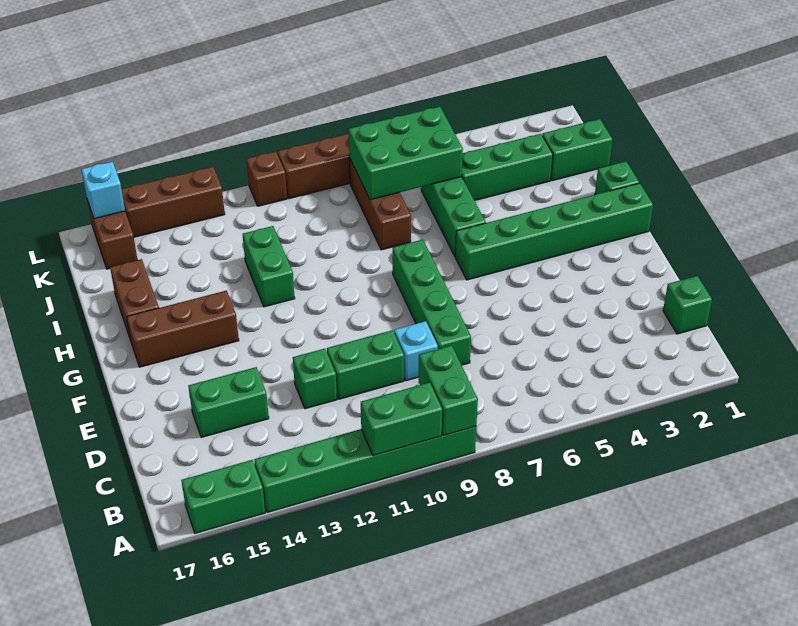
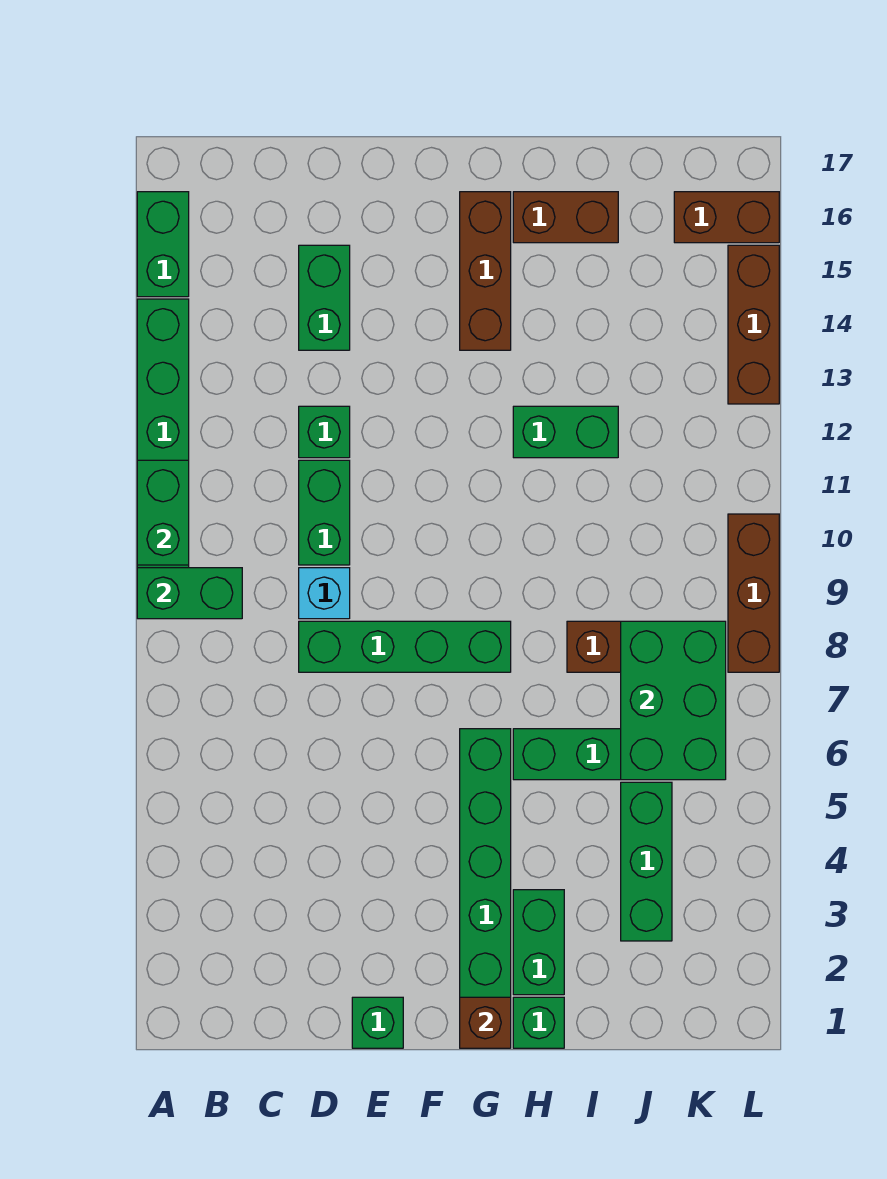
green brick C1 level 1 -> green brick E1 level 1
green brick J1:J2 level 1 -> green brick H2:H3 level 1
brown brick L11 level 1 -> brown brick G1 level 2
cyan brick L16 level 2 -> none

